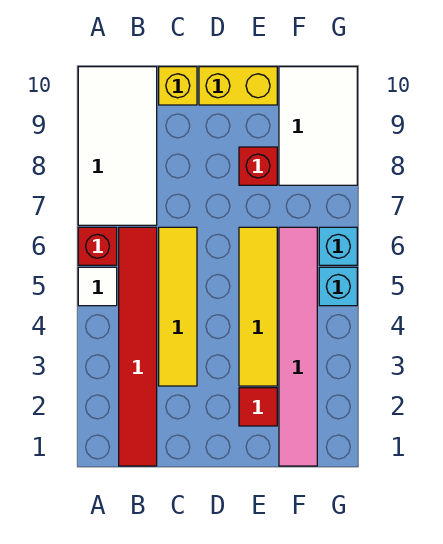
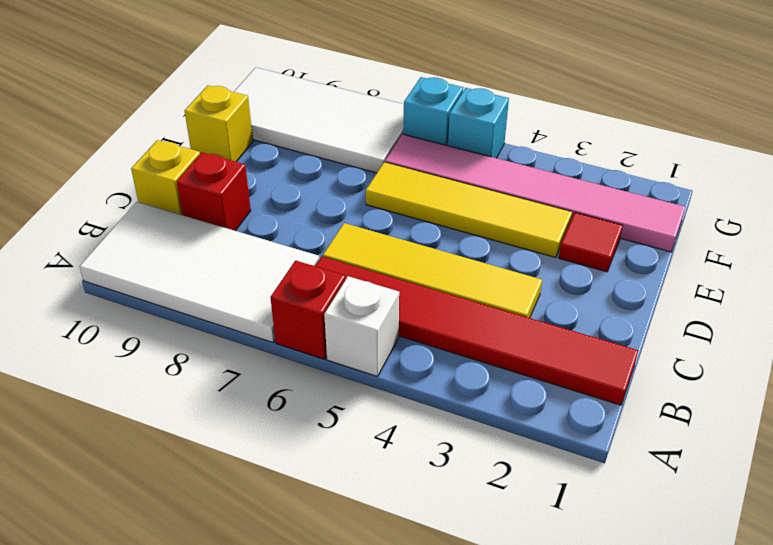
white tile A5 level 1 -> white brick A5 level 1
yellow brick D10:E10 level 1 -> yellow brick E10 level 1
red brick E8 level 1 -> red brick C9 level 1
white tile F8:G10 level 1 -> white tile F7:G10 level 1

